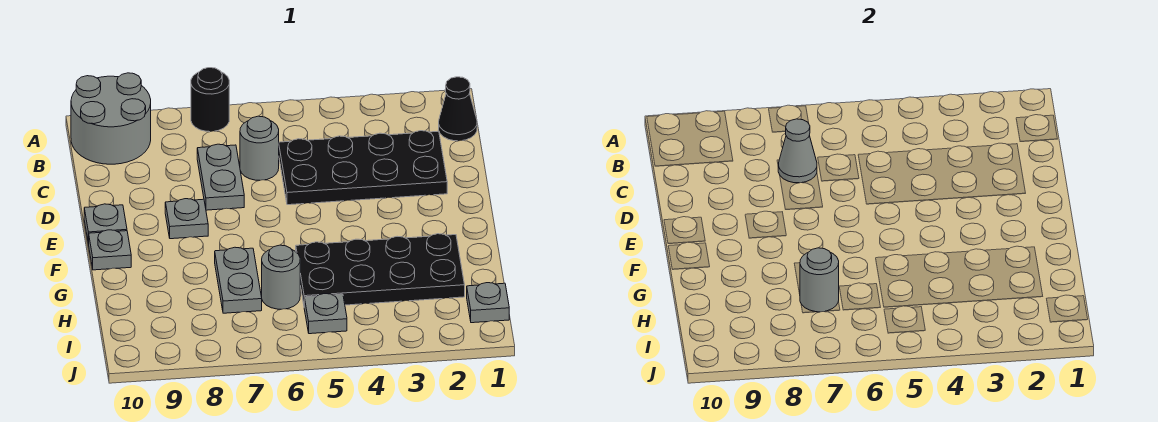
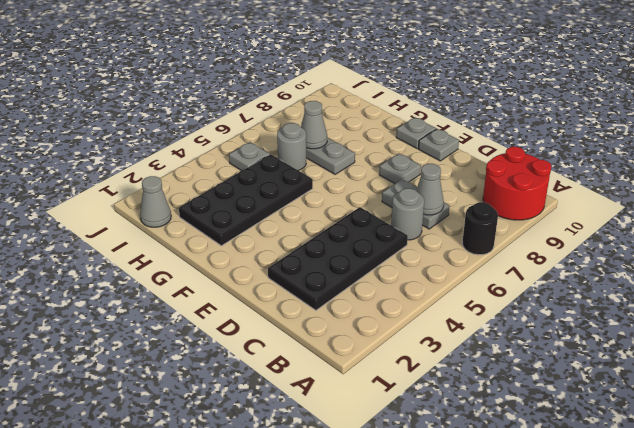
grey round brick A9:B10 level 1 -> red round brick A9:B10 level 1
black cone B1 level 1 -> none
grey round brick H7 level 2 -> grey cone H7 level 2
grey plate I1 level 1 -> grey cone I1 level 1

